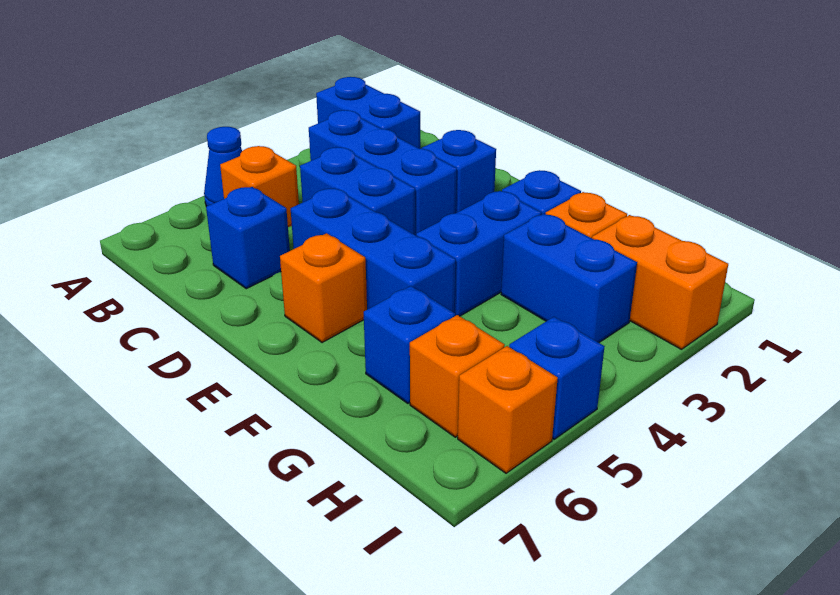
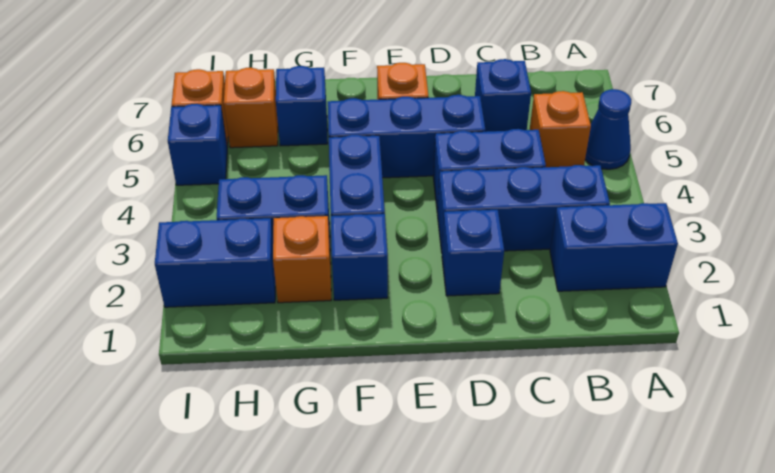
orange brick H2:I2 level 1 -> blue brick H2:I2 level 1

